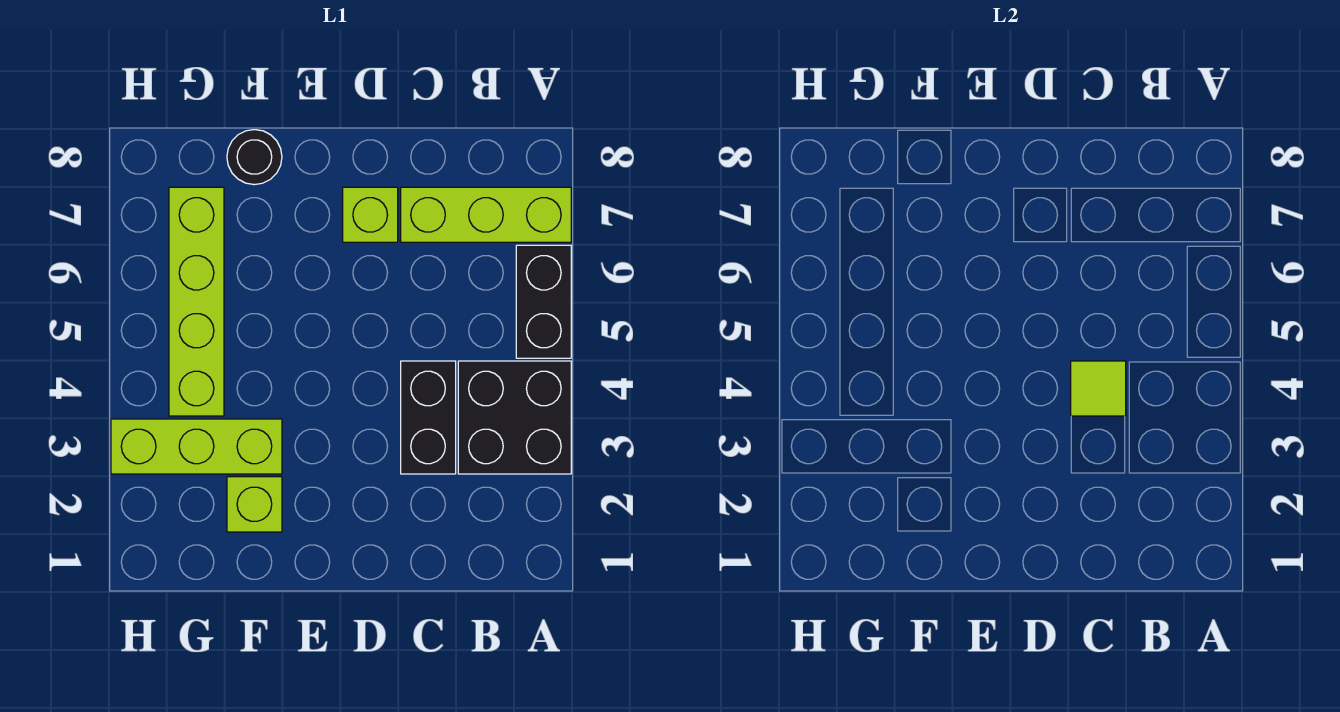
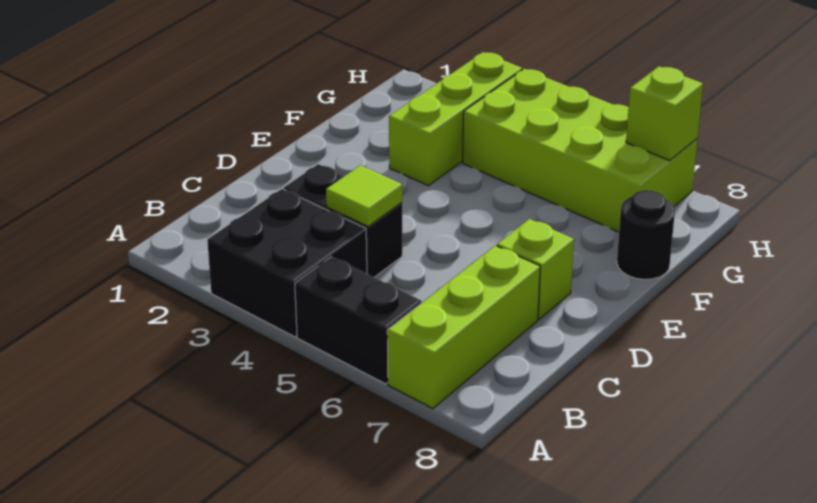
lime brick F2 level 1 -> lime brick H7 level 2
lime brick G4:G7 level 1 -> lime brick G4:H7 level 1

